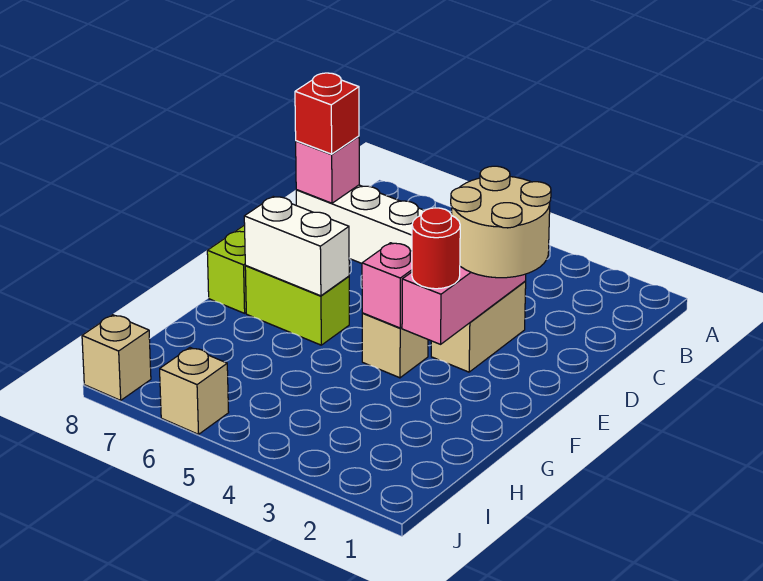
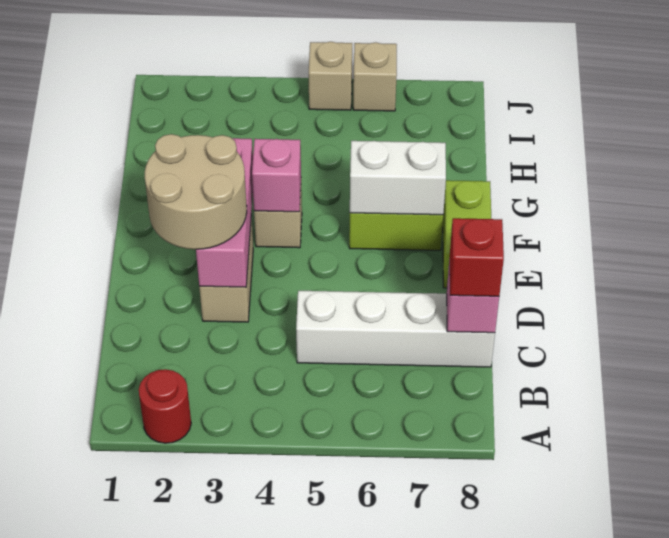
red round brick F3 level 3 -> red round brick A2 level 1
tan brick J8 level 1 -> tan brick J5 level 1

